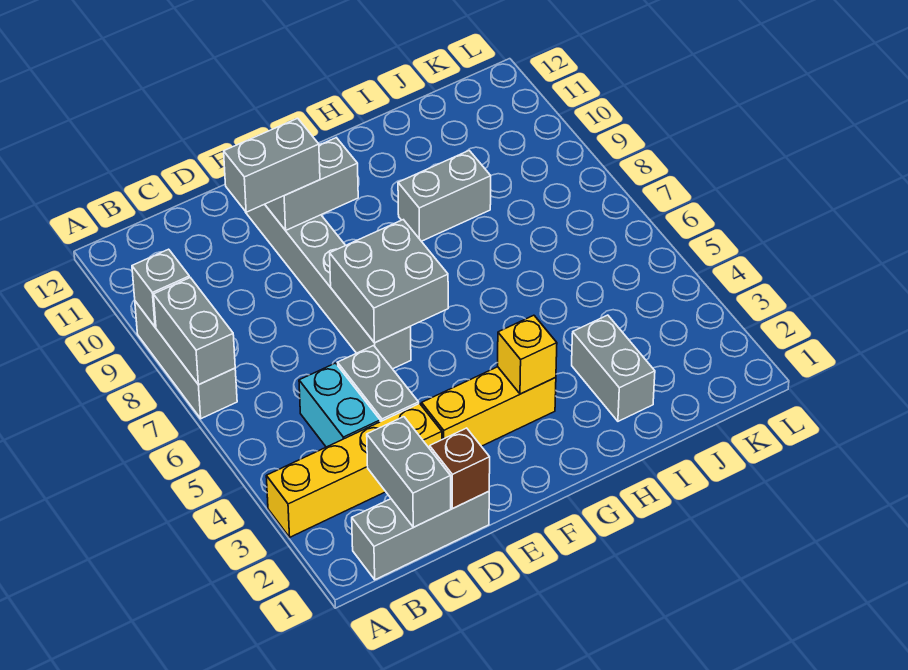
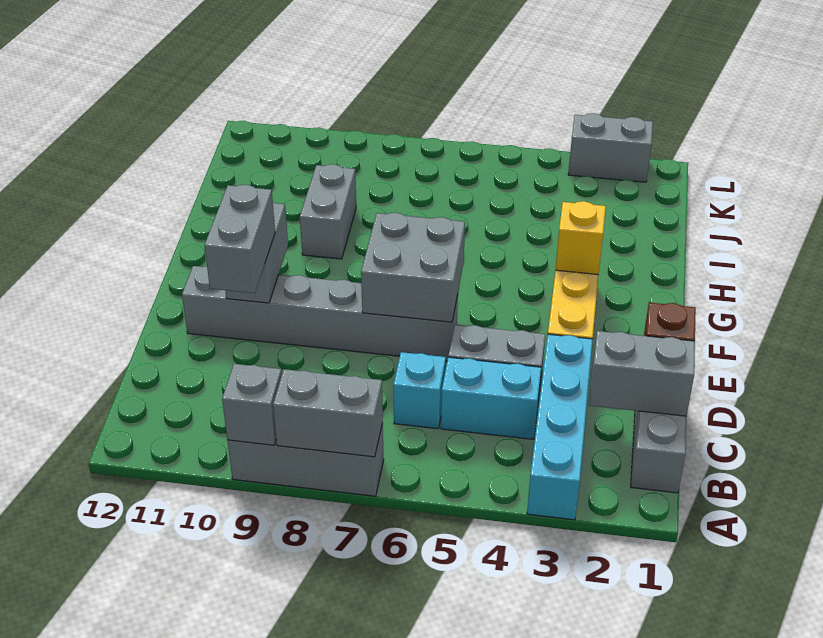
yellow brick A3:D3 level 1 -> cyan brick A3:D3 level 1
none -> cyan brick C6 level 1
grey brick I2:I3 level 1 -> grey brick L2:L3 level 1

